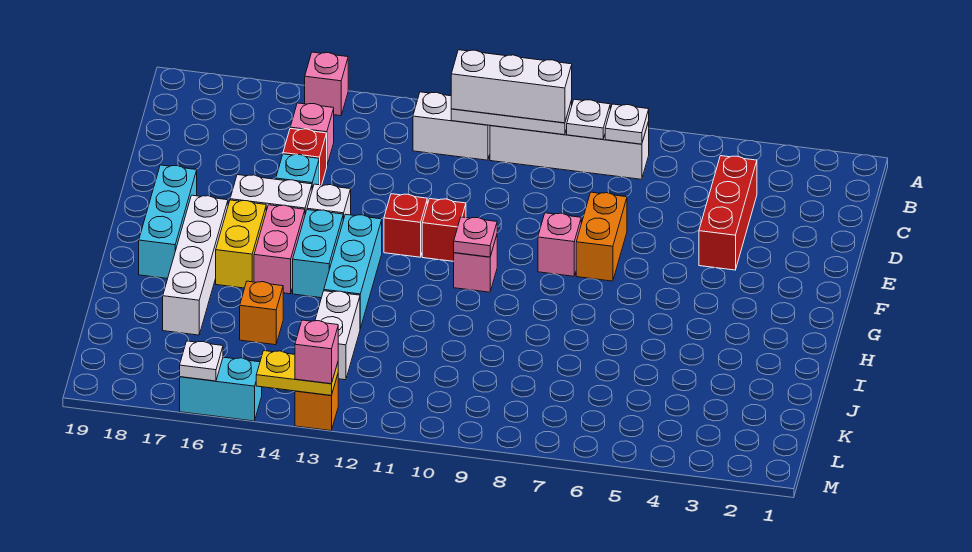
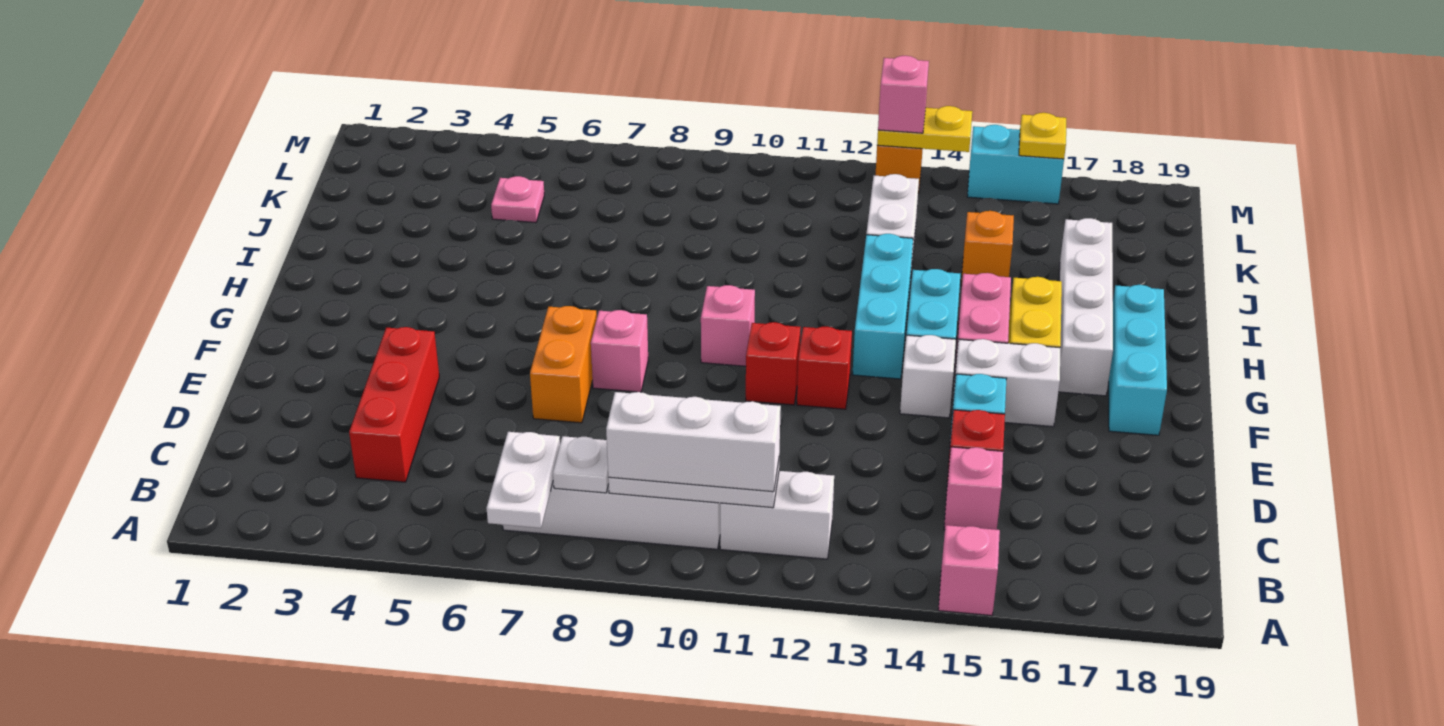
white plate B7 level 2 -> white plate A7:B7 level 2
pink plate G10 level 2 -> pink plate K5 level 1
white plate M16 level 2 -> yellow plate M16 level 2

